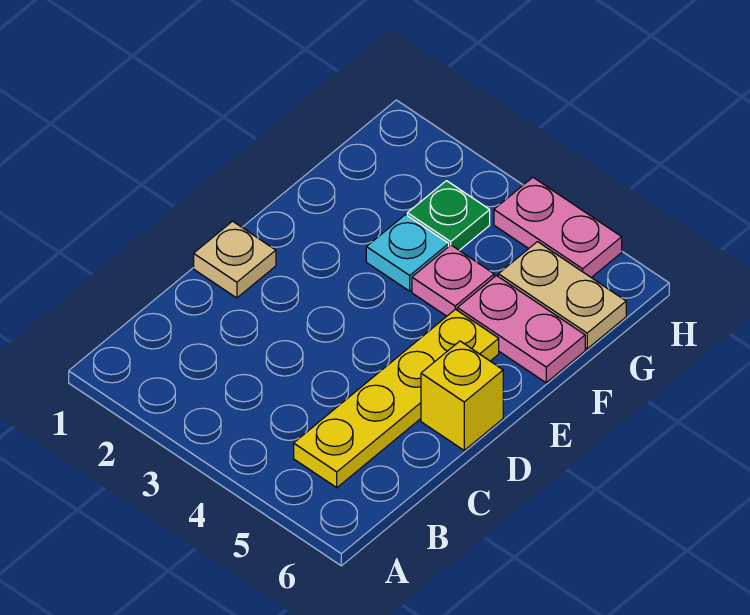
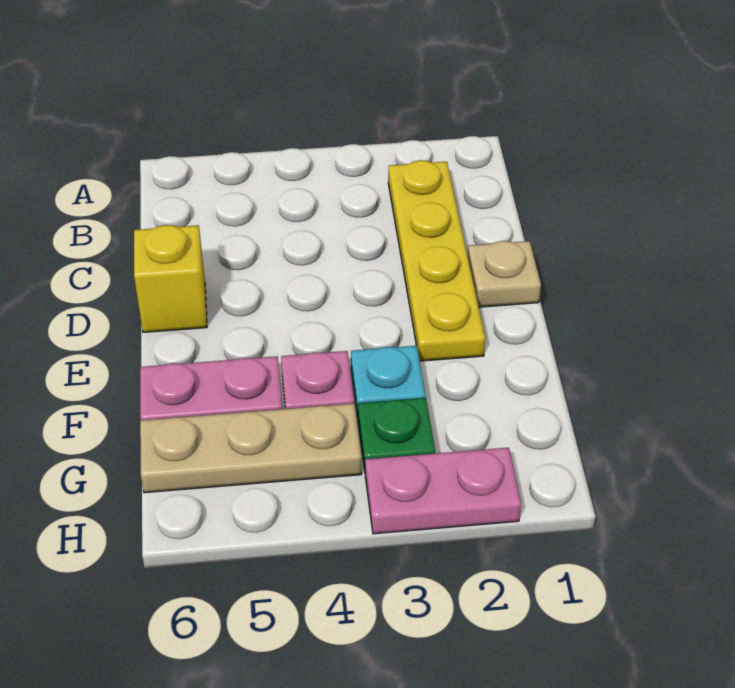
yellow plate B5:E5 level 1 -> yellow plate B2:E2 level 1
tan plate G5:G6 level 1 -> tan plate G4:G6 level 1
pink plate H4:H5 level 1 -> pink plate H2:H3 level 1

